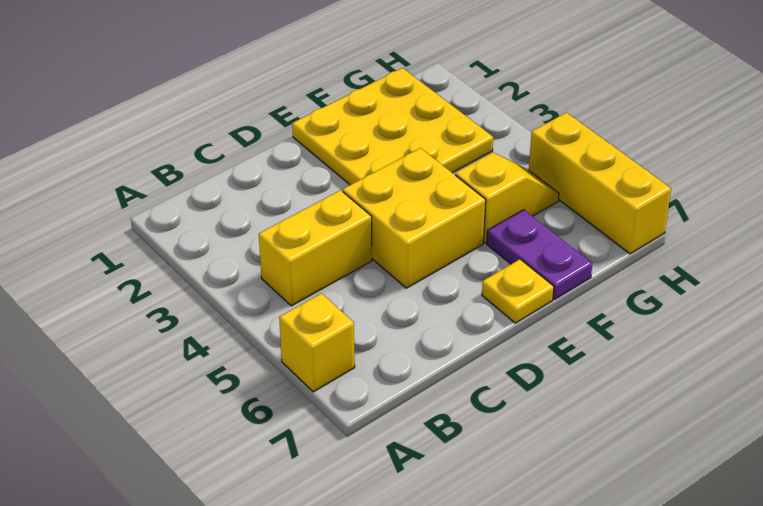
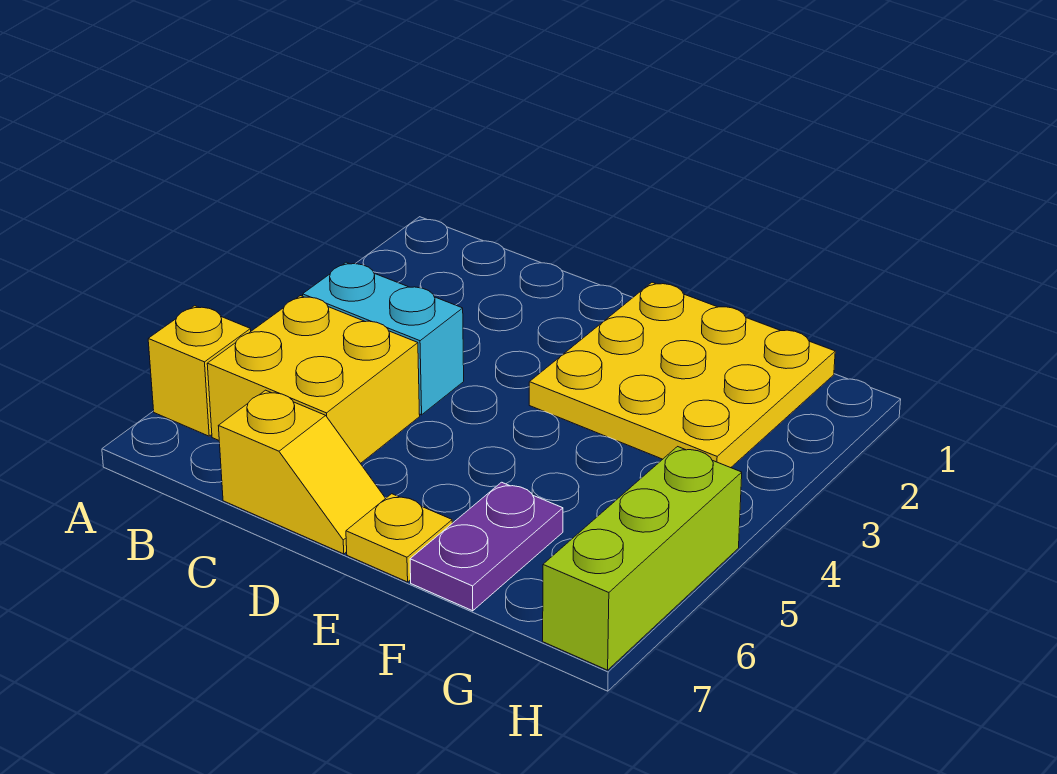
yellow brick B4:C4 level 1 -> cyan brick B4:C4 level 1
yellow brick D4:E5 level 1 -> yellow brick B5:C6 level 1
yellow slope F5:G5 level 1 top F -> yellow slope C7:D7 level 1 top C
yellow brick H5:H7 level 1 -> lime brick H5:H7 level 1

